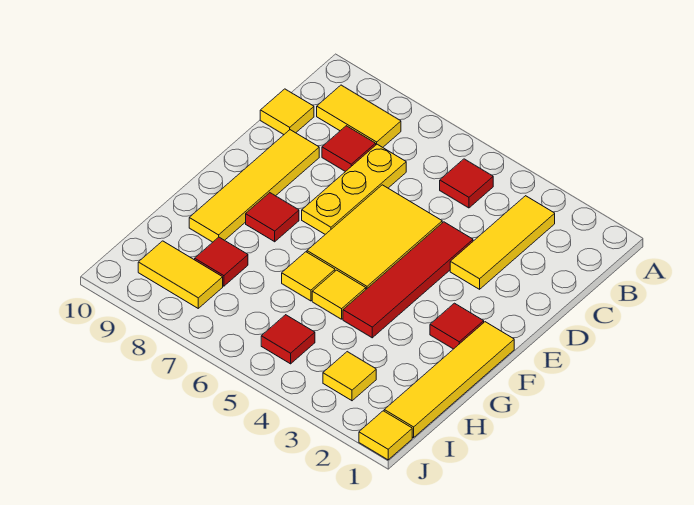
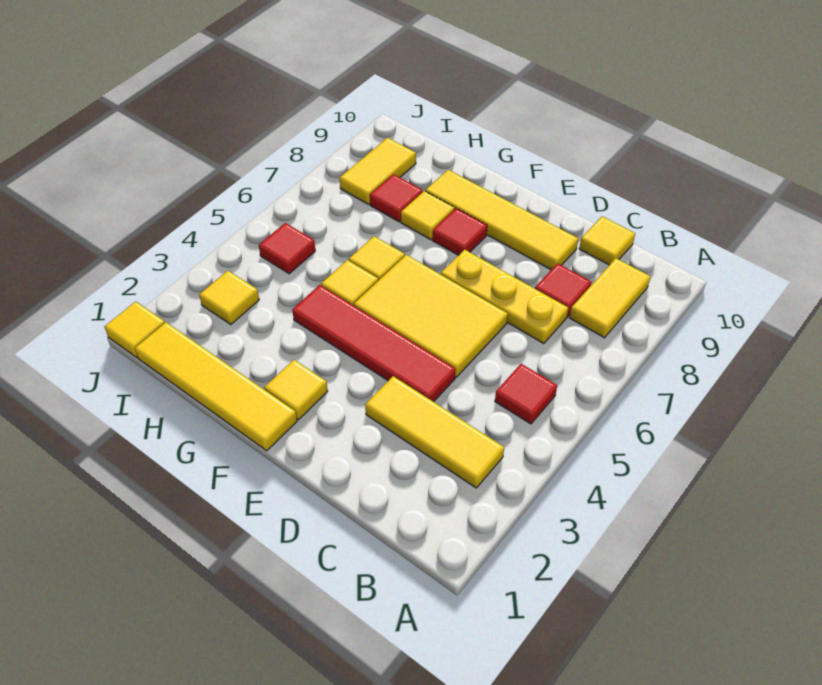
red tile F2 level 1 -> yellow tile F2 level 1
none -> yellow tile G8 level 1

